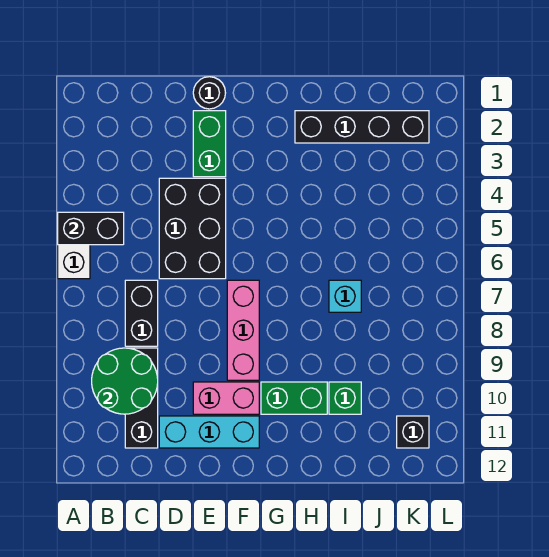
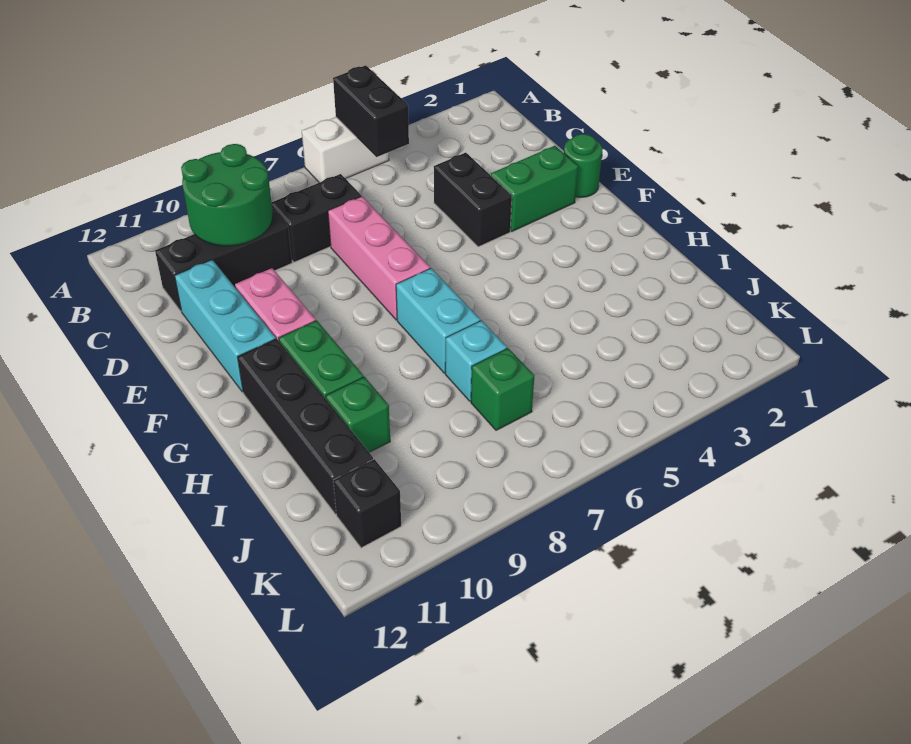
black brick D4:E6 level 1 -> black brick D4:E4 level 1
black round brick E1 level 1 -> green round brick E1 level 1
pink brick F7:F9 level 1 -> pink brick D7:F7 level 1
none -> cyan brick G7:H7 level 1
black brick H2:K2 level 1 -> black brick G11:J11 level 1
none -> green brick J7 level 1

